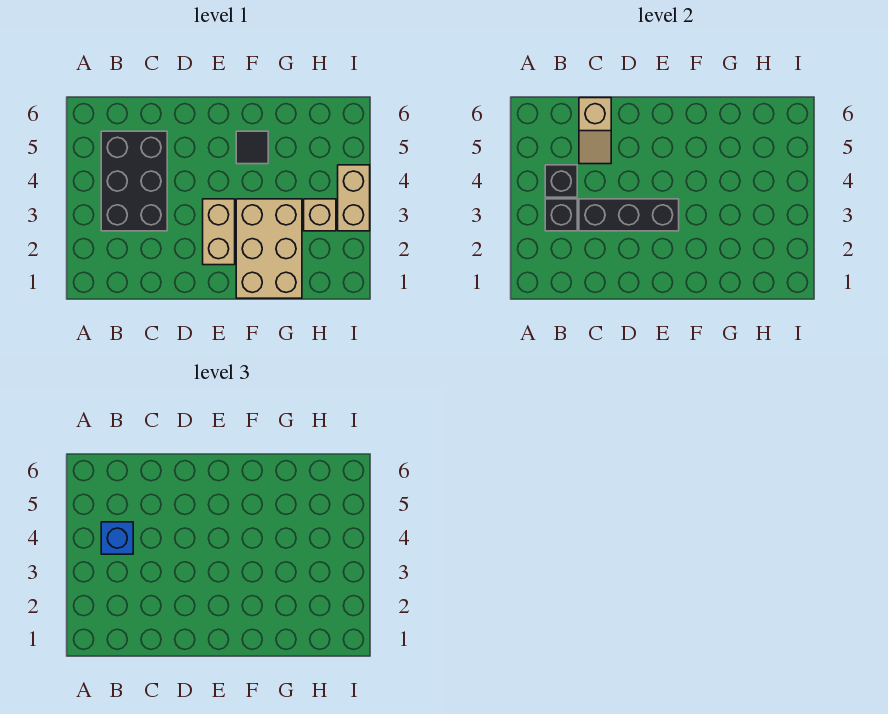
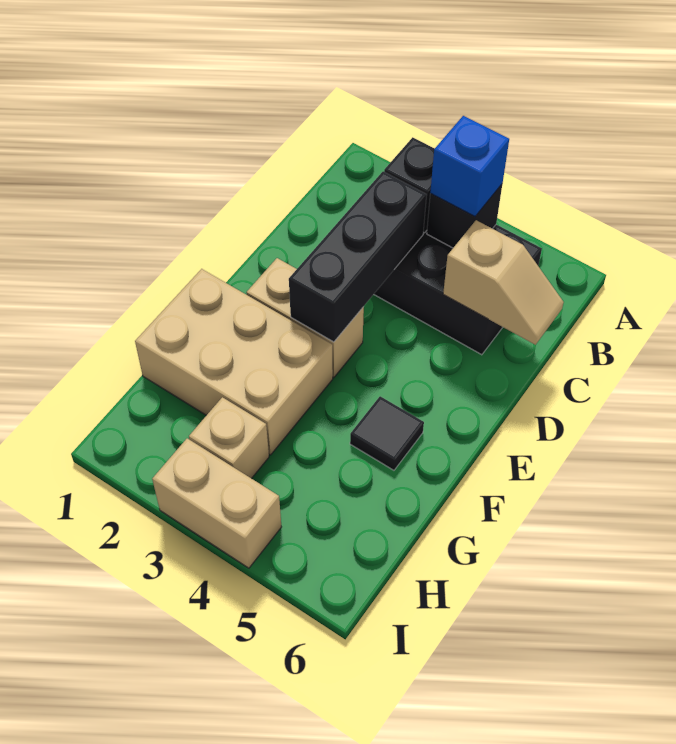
tan slope C5:C6 level 2 top 6 -> tan slope C5:C6 level 2 top 5

